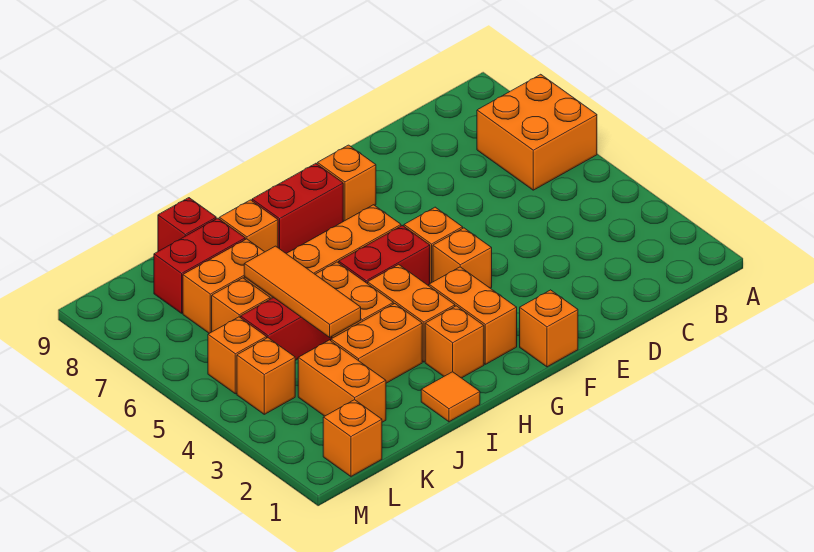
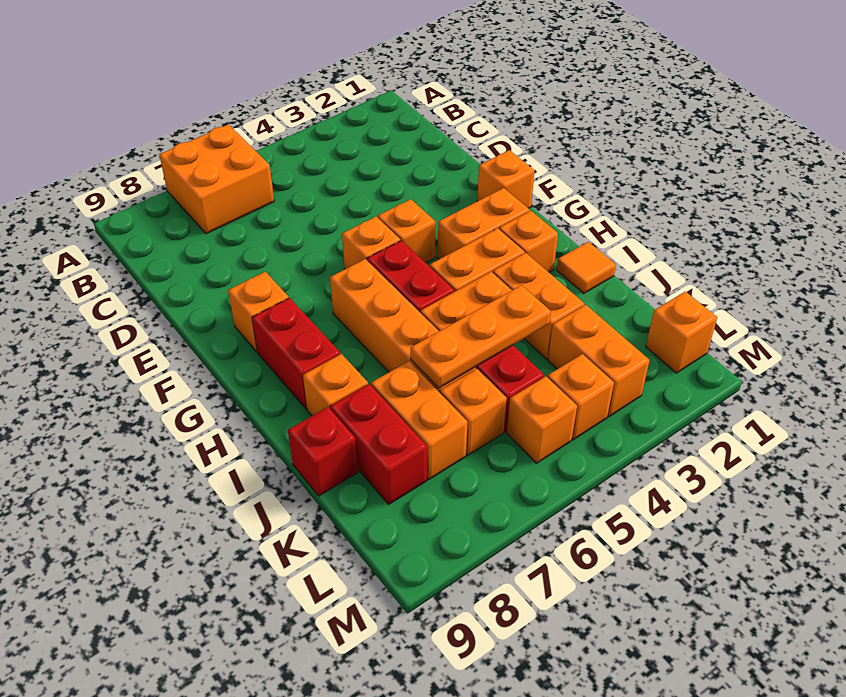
orange tile J4:J6 level 2 -> orange plate J4:J6 level 2
orange brick K2:K3 level 1 -> orange brick K3:L3 level 1

